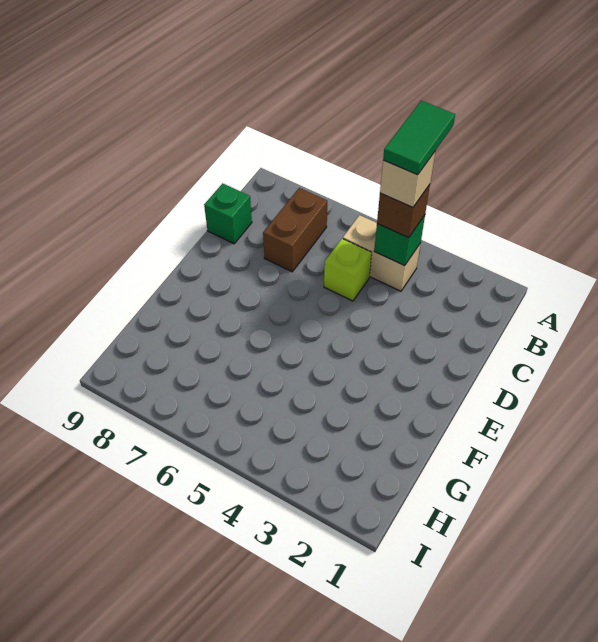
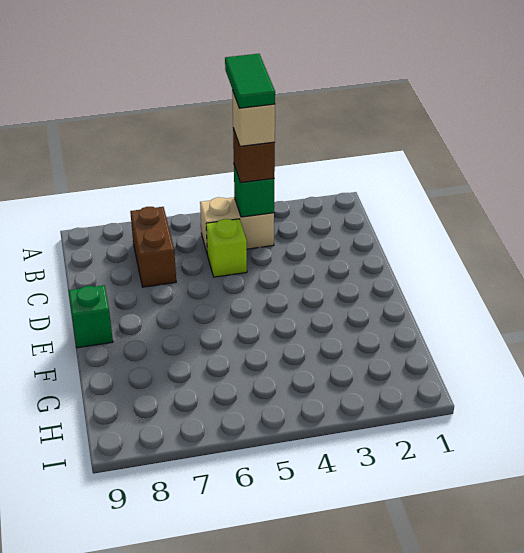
green brick C9 level 1 -> green brick E9 level 1

